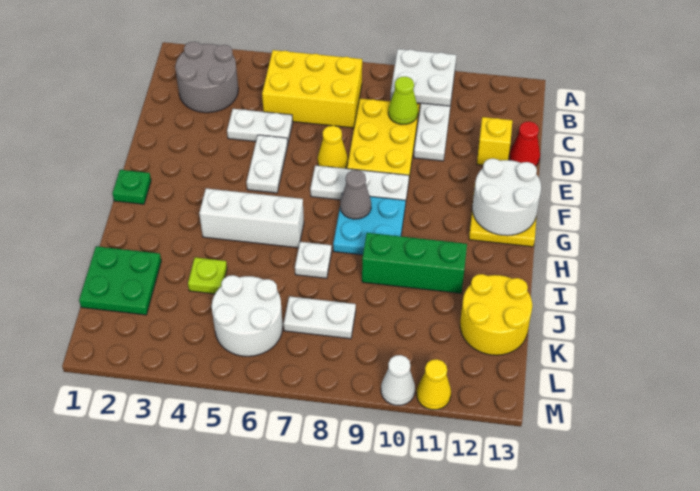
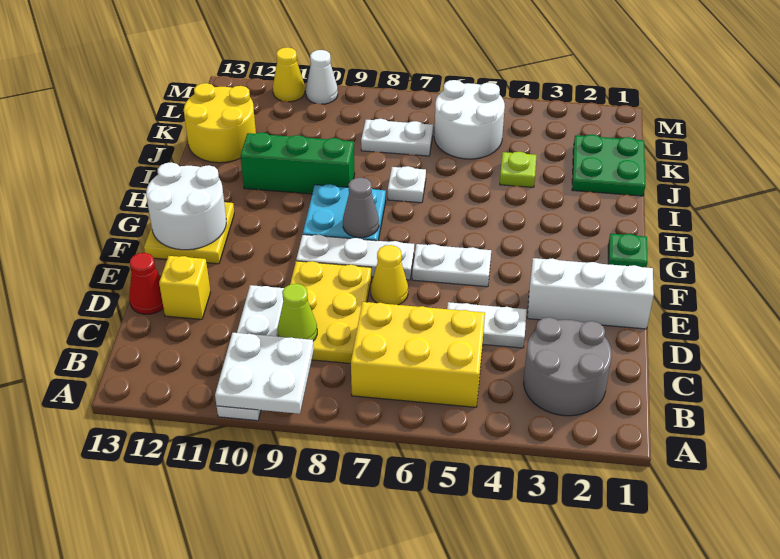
white plate E5:F5 level 1 -> white plate F5:F6 level 1
white brick H4:H6 level 1 -> white brick E1:E3 level 1

